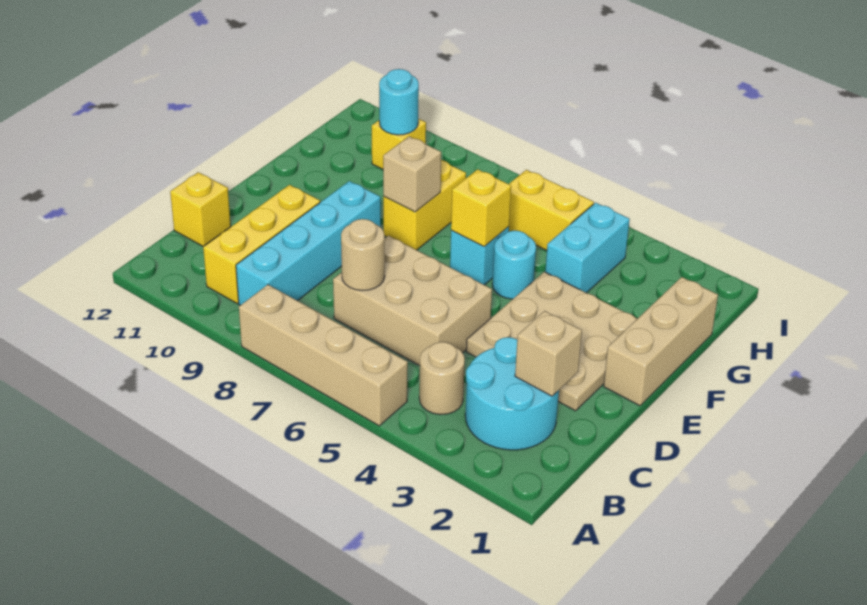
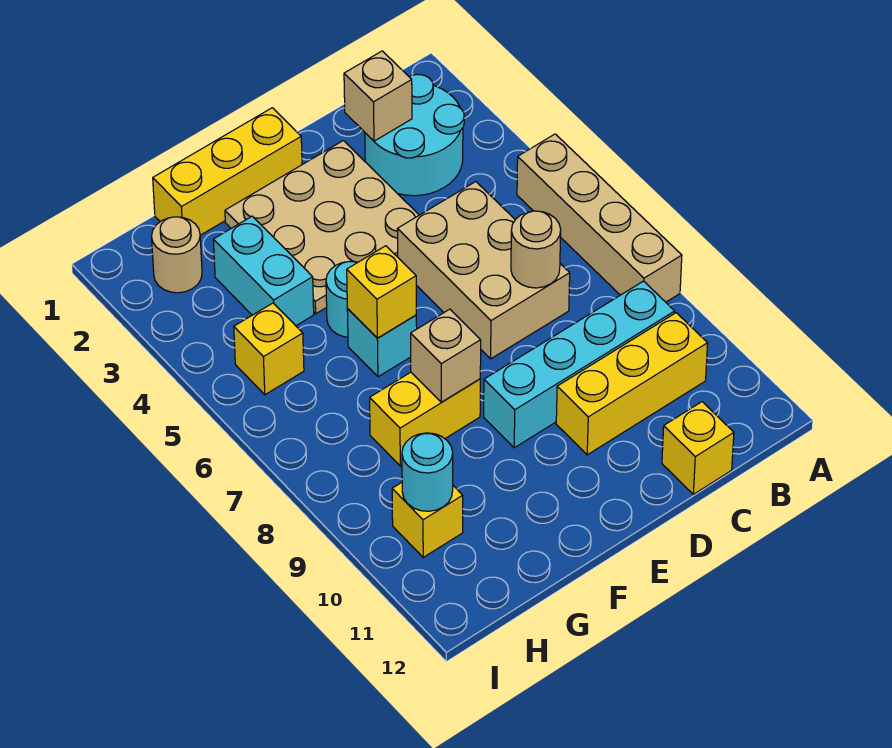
tan round brick B4 level 1 -> tan round brick H2 level 1
tan brick E1:G1 level 1 -> yellow brick E1:G1 level 1
cyan brick G4:H4 level 1 -> cyan brick G3:G4 level 1
yellow brick H5:H6 level 1 -> yellow brick H5 level 1

